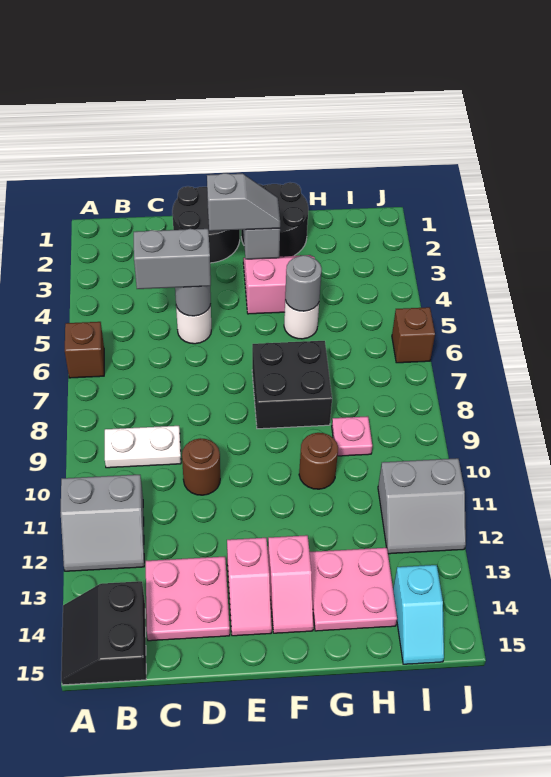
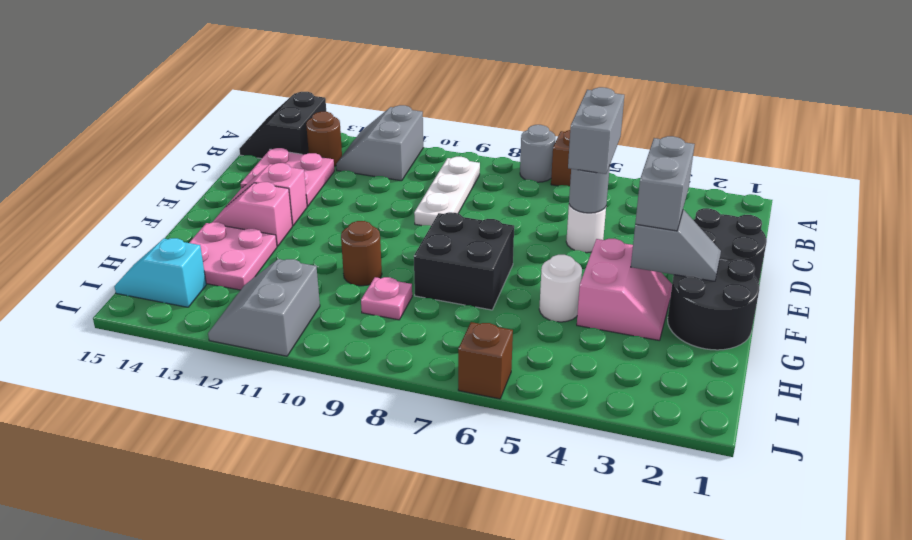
black slope A14:B15 level 1 top B -> black slope A14:B15 level 1 top 14
white plate B9:C9 level 1 -> white plate B9:D9 level 1
brown round brick D10 level 1 -> brown round brick B13 level 1
grey slope E3:F3 level 3 top E -> grey brick E3:F3 level 3
grey round brick G5 level 2 -> grey round brick A7 level 1

